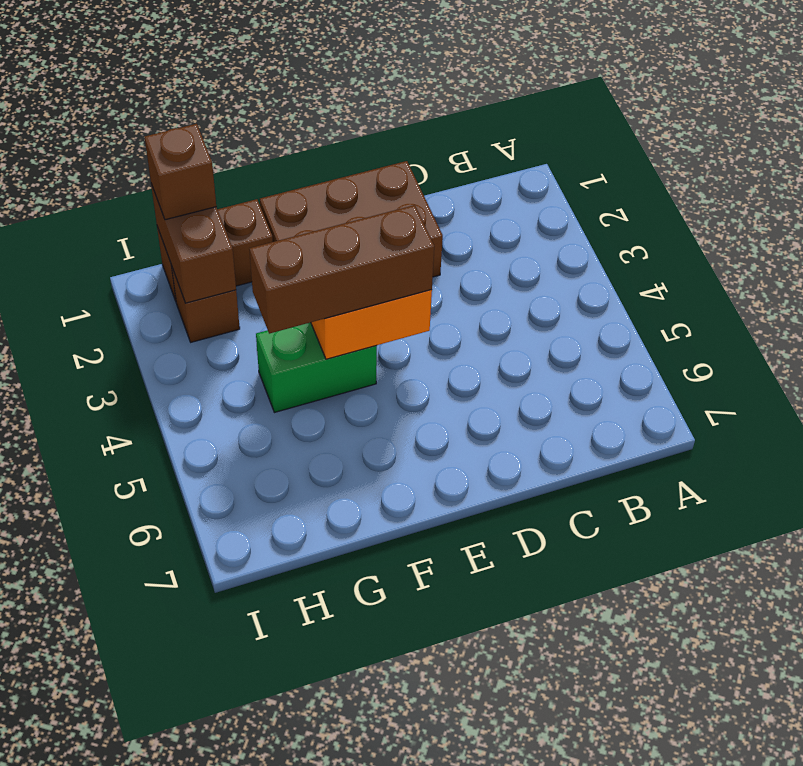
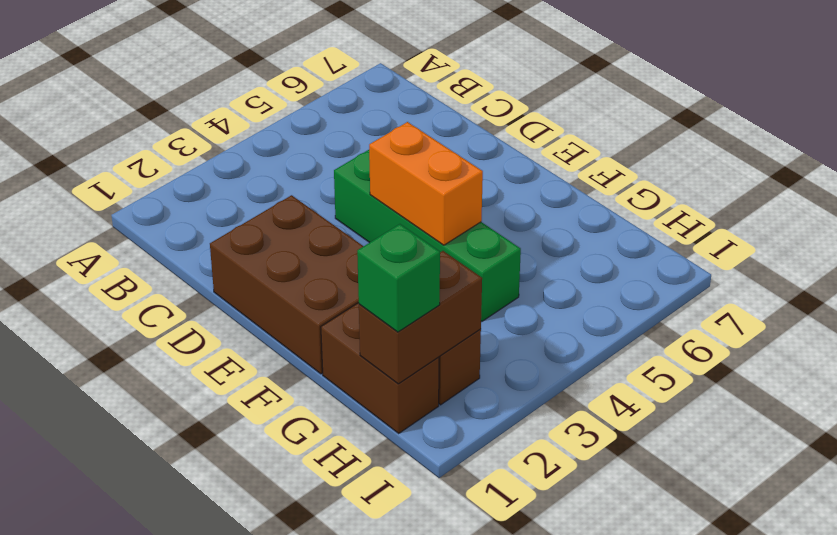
brown brick E4:G4 level 3 -> none
green brick F4:G4 level 1 -> green brick D4:G4 level 1
brown brick H1 level 3 -> green brick H1 level 3

